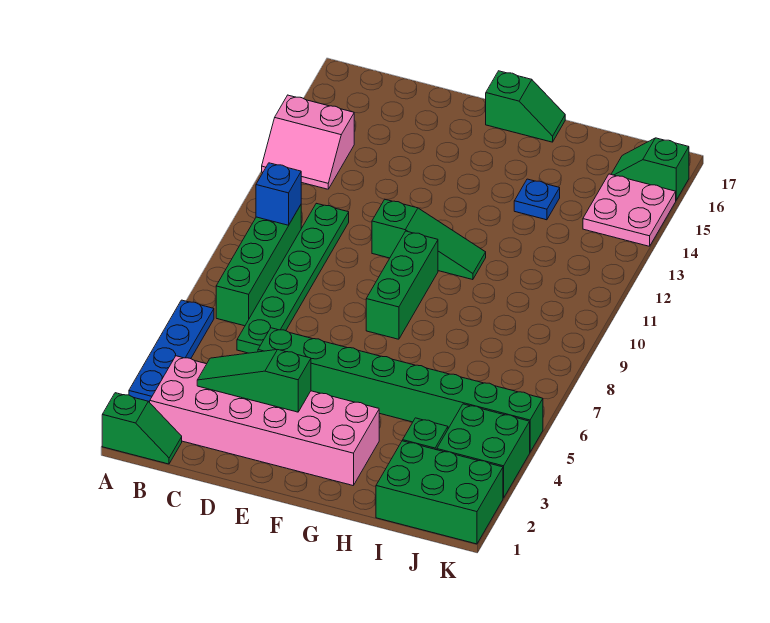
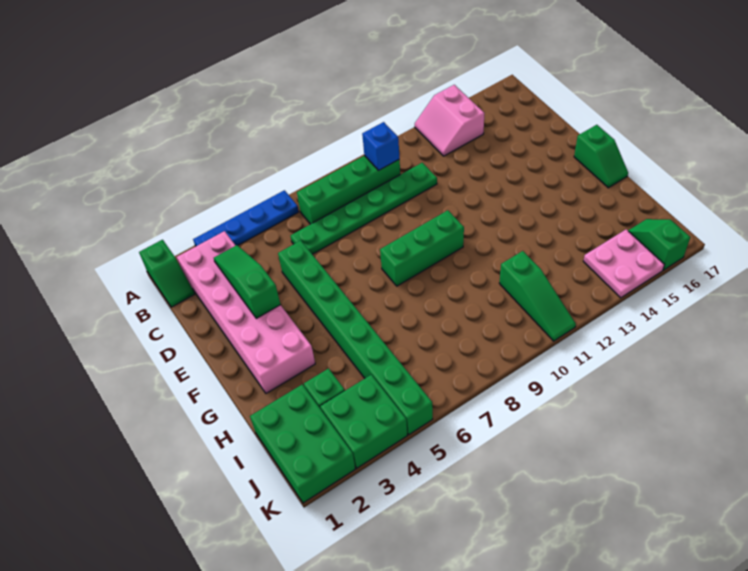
green slope E11:G11 level 1 top E -> green slope I11:K11 level 1 top I
blue plate H14 level 1 -> none

